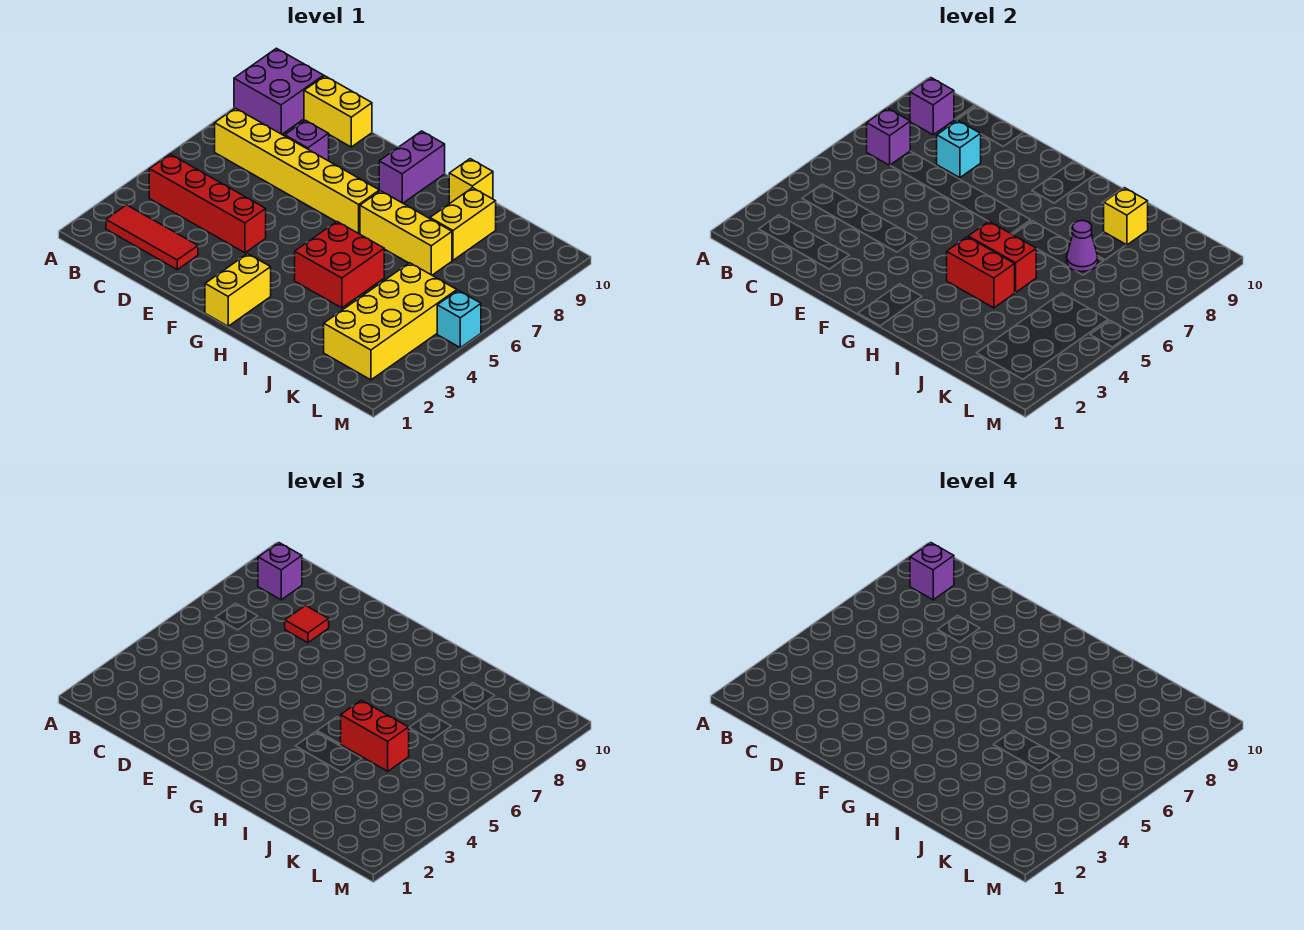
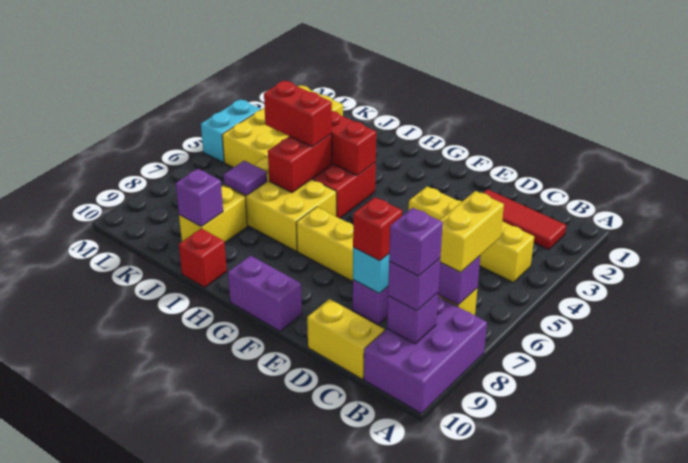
purple brick A9:B10 level 1 -> purple brick A8:B10 level 1
red brick B4:E4 level 1 -> yellow brick B4:E4 level 1
red tile D8 level 3 -> red brick D8 level 3
yellow brick G1:G2 level 1 -> yellow brick B6:B7 level 3
purple brick G9:G10 level 1 -> purple brick F10:G10 level 1
red brick H5:I5 level 2 -> red brick I5:I6 level 2
yellow brick H7:J7 level 1 -> yellow brick H6:J7 level 1
yellow brick I10 level 1 -> red brick I10 level 1
purple cone J7 level 2 -> purple tile J7 level 2
yellow brick J9 level 2 -> purple brick J9 level 2
cyan brick M5 level 1 -> cyan brick M4:M5 level 1

